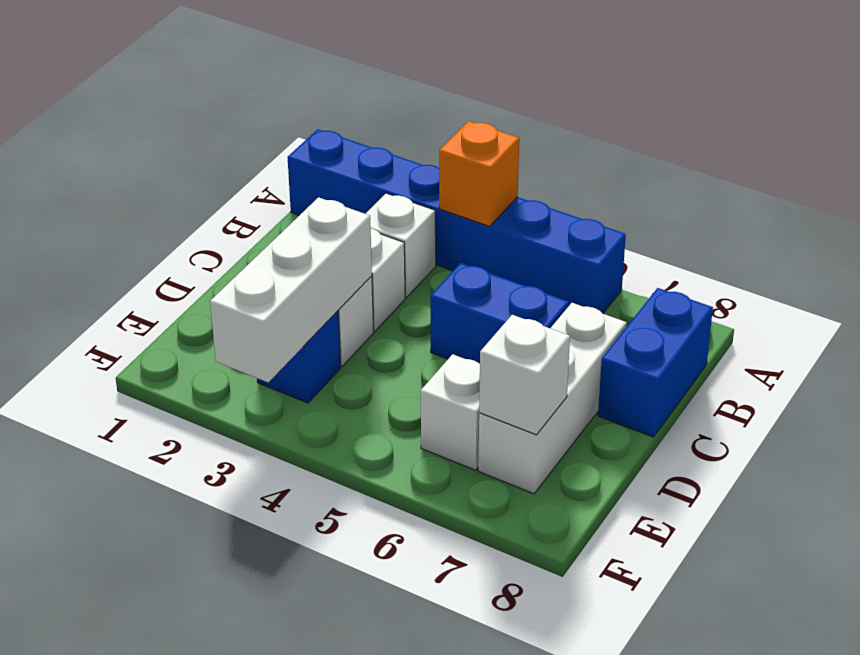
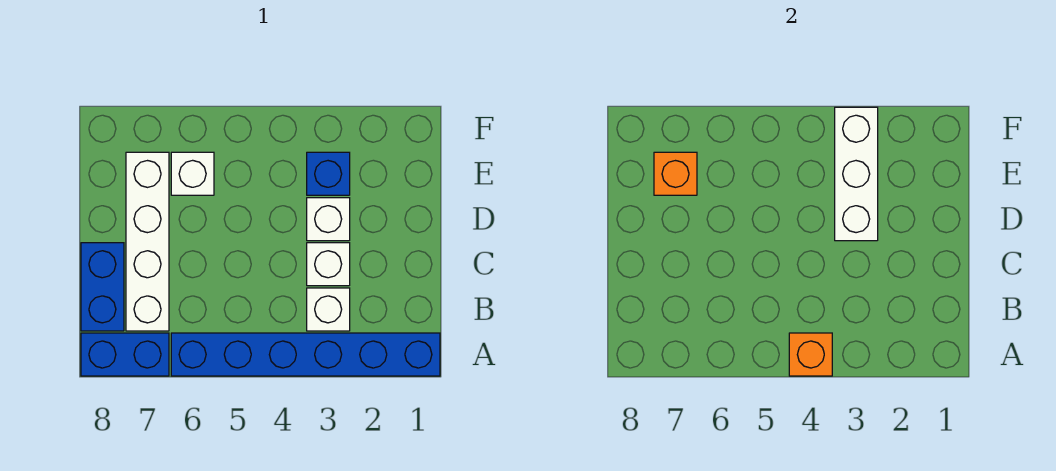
blue brick C5:C6 level 1 -> blue brick A7:A8 level 1
white brick C7:E7 level 1 -> white brick B7:E7 level 1
white brick E7 level 2 -> orange brick E7 level 2

